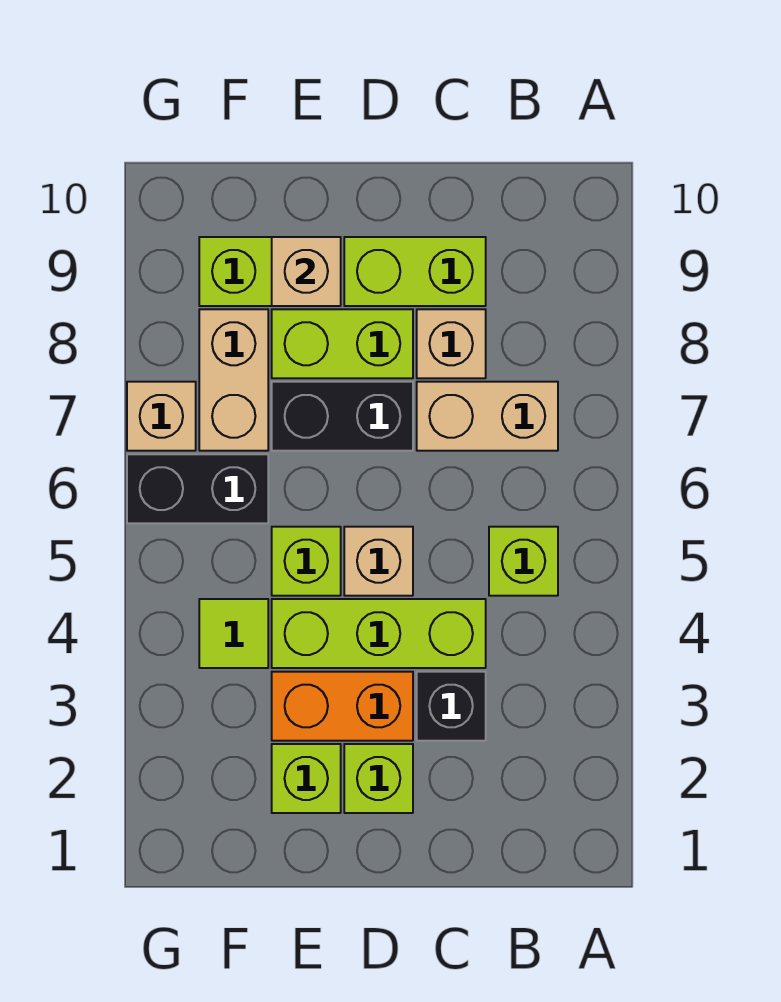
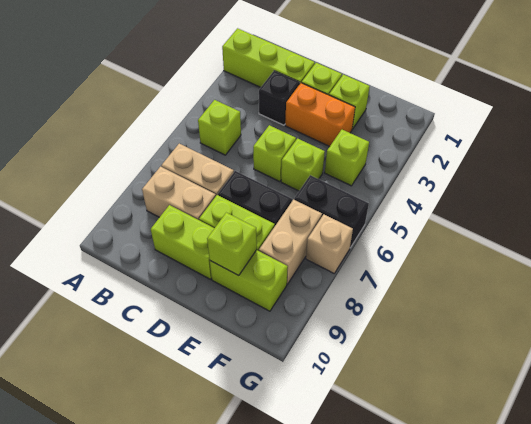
lime brick C4:E4 level 1 -> lime brick A2:C2 level 1
tan brick C8 level 1 -> tan brick B8:C8 level 1
tan brick D5 level 1 -> lime brick D5 level 1
tan brick E9 level 2 -> lime brick E9 level 2
lime tile F4 level 1 -> lime brick F4 level 1

